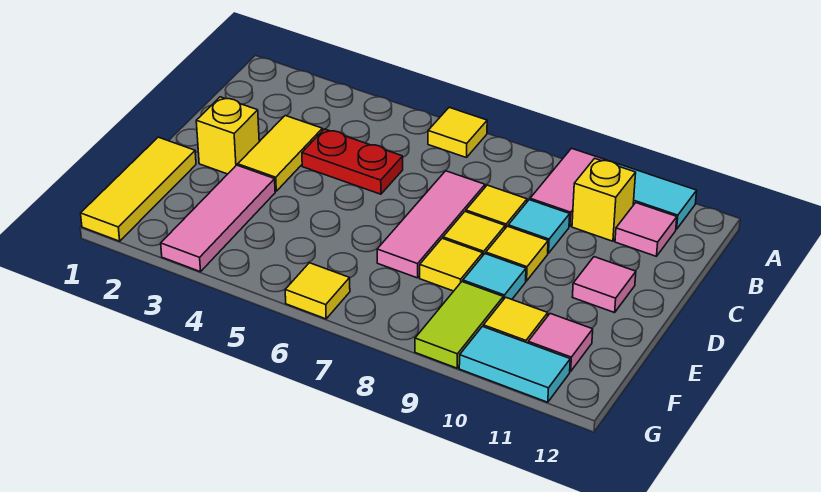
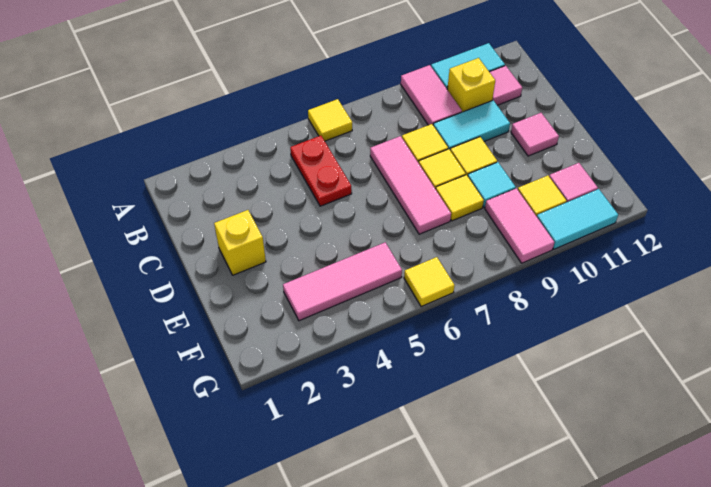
yellow tile C3:D3 level 1 -> none
red plate C4:C5 level 1 -> red plate B5:C5 level 1
cyan tile C9 level 1 -> cyan tile C9:C10 level 1
yellow tile E1:G1 level 1 -> none
pink tile E3:G3 level 1 -> pink tile F3:F5 level 1
lime tile F9:G9 level 1 -> pink tile F9:G9 level 1

